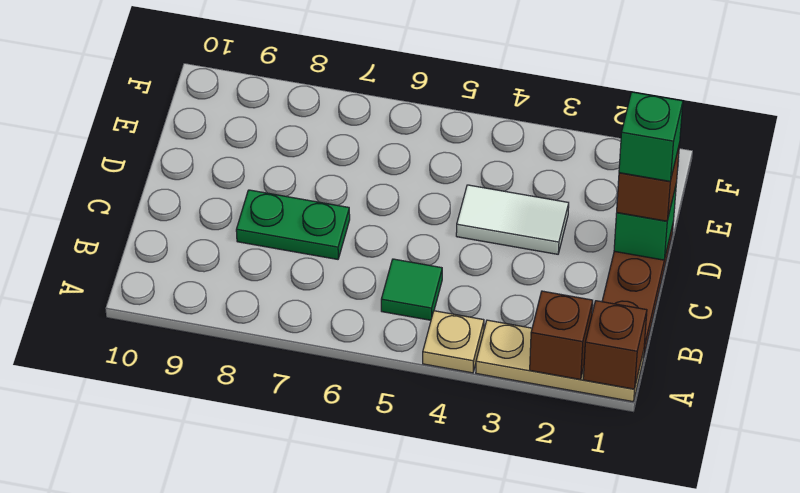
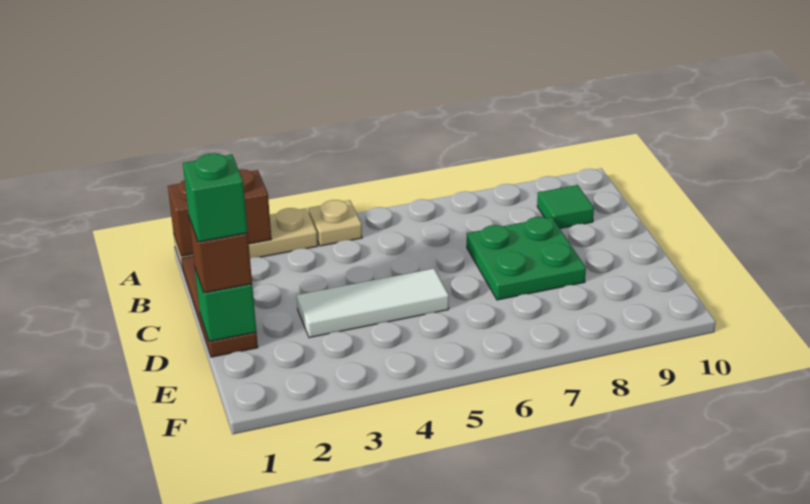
green tile B5 level 1 -> green tile B9 level 1
green plate C7:C8 level 1 -> green plate C7:D8 level 1
white tile D3:D4 level 1 -> white tile D3:D5 level 1

